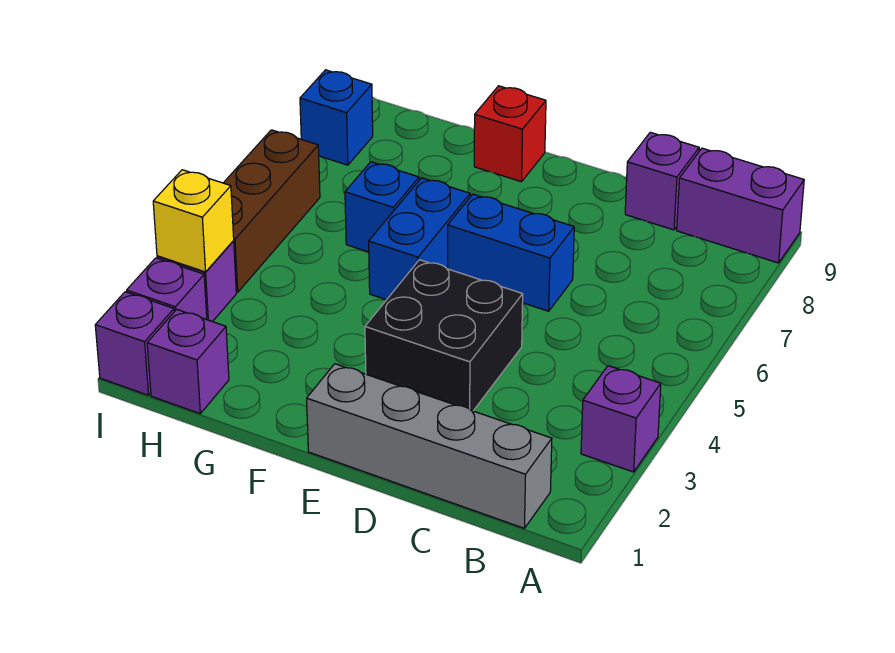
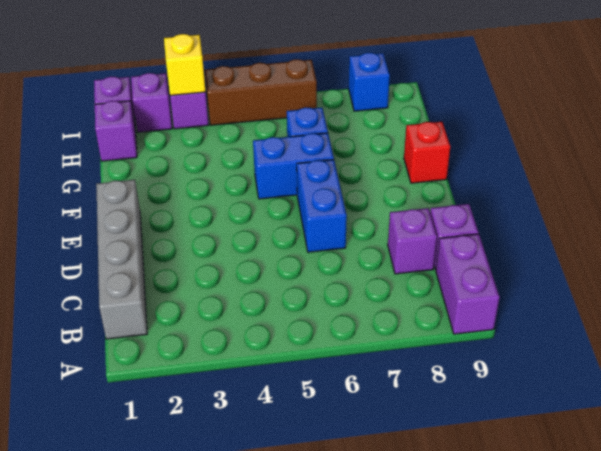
purple brick A3 level 1 -> purple brick C8 level 1
black brick D3:E4 level 1 -> none

